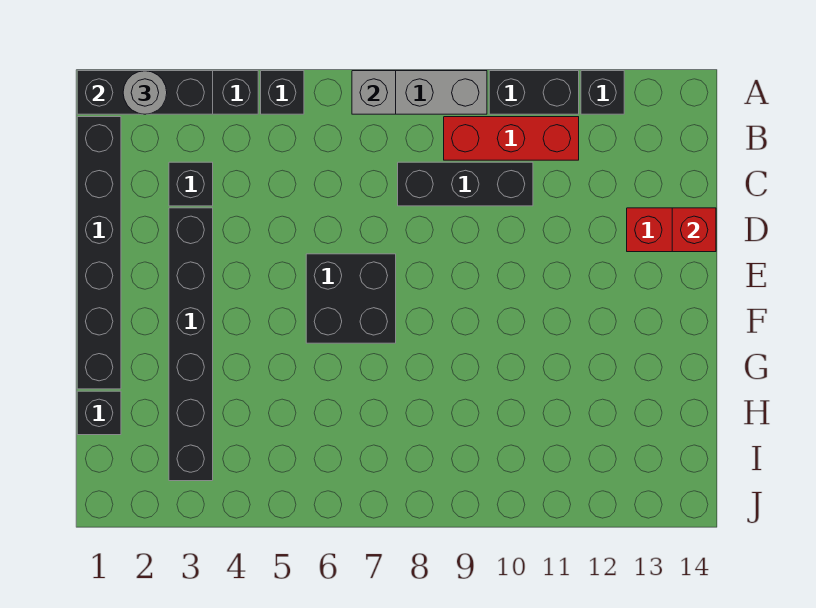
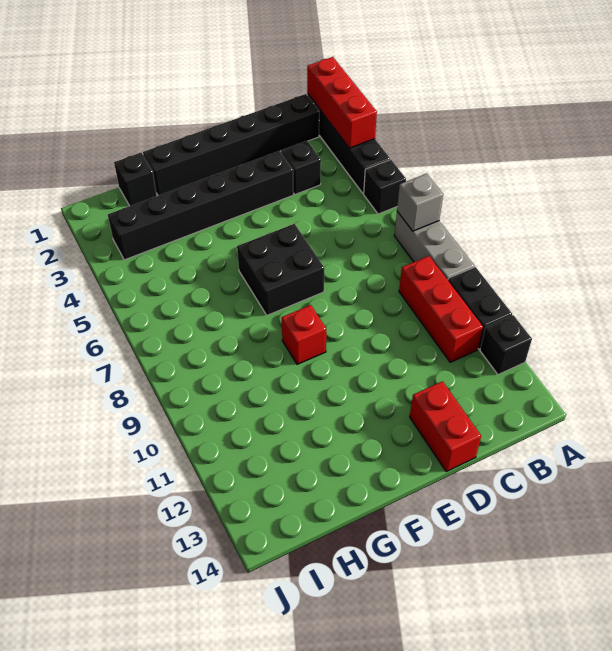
black brick A1:A3 level 2 -> red brick A1:A3 level 2
grey round brick A2 level 3 -> none
black brick C8:C10 level 1 -> none
red brick D14 level 2 -> red brick F9 level 1

